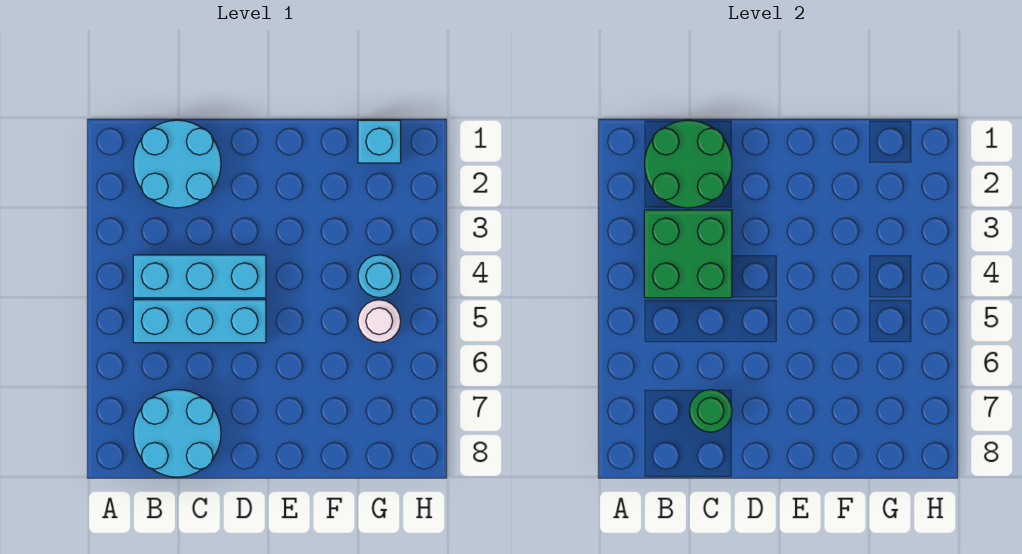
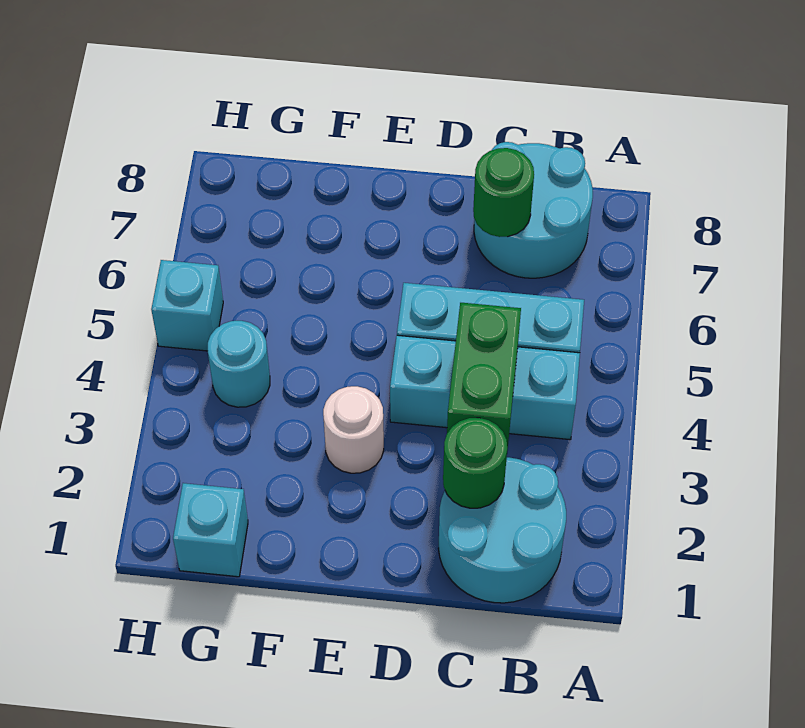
green round brick B1:C2 level 2 -> green round brick C2 level 2
green brick B3:C4 level 2 -> green brick C3:C4 level 2
white round brick G5 level 1 -> white round brick E3 level 1
none -> cyan brick H5 level 1

